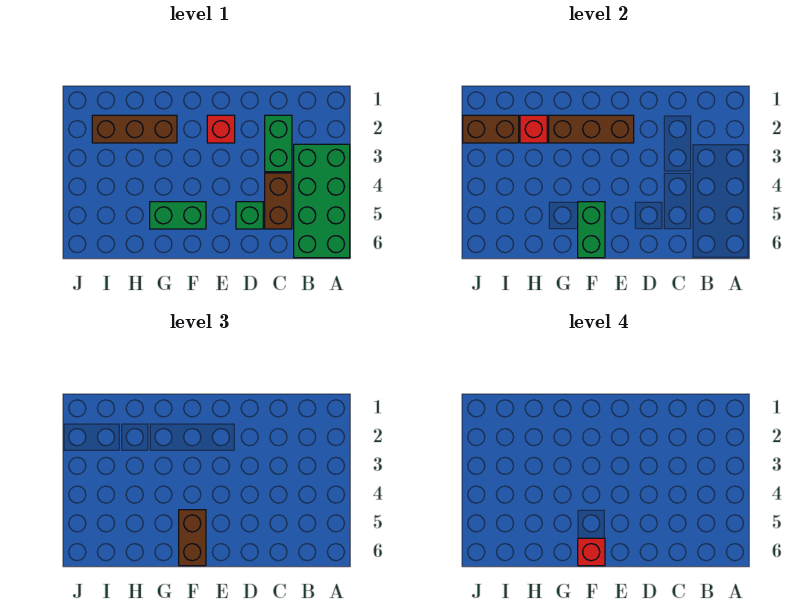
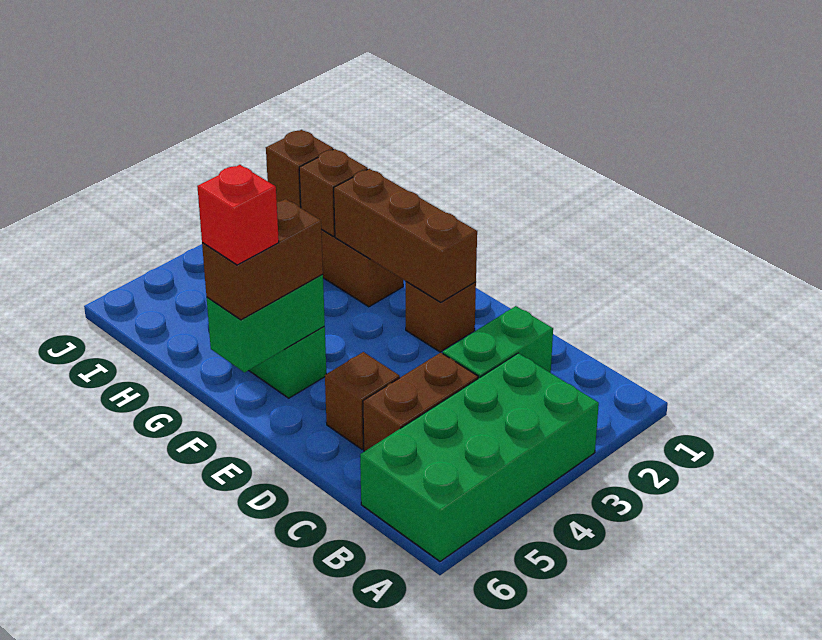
green brick D5 level 1 -> brown brick D5 level 1
red brick E2 level 1 -> brown brick E2 level 1
red brick H2 level 2 -> brown brick H2 level 2
brown brick I2:J2 level 2 -> brown brick I2 level 2

